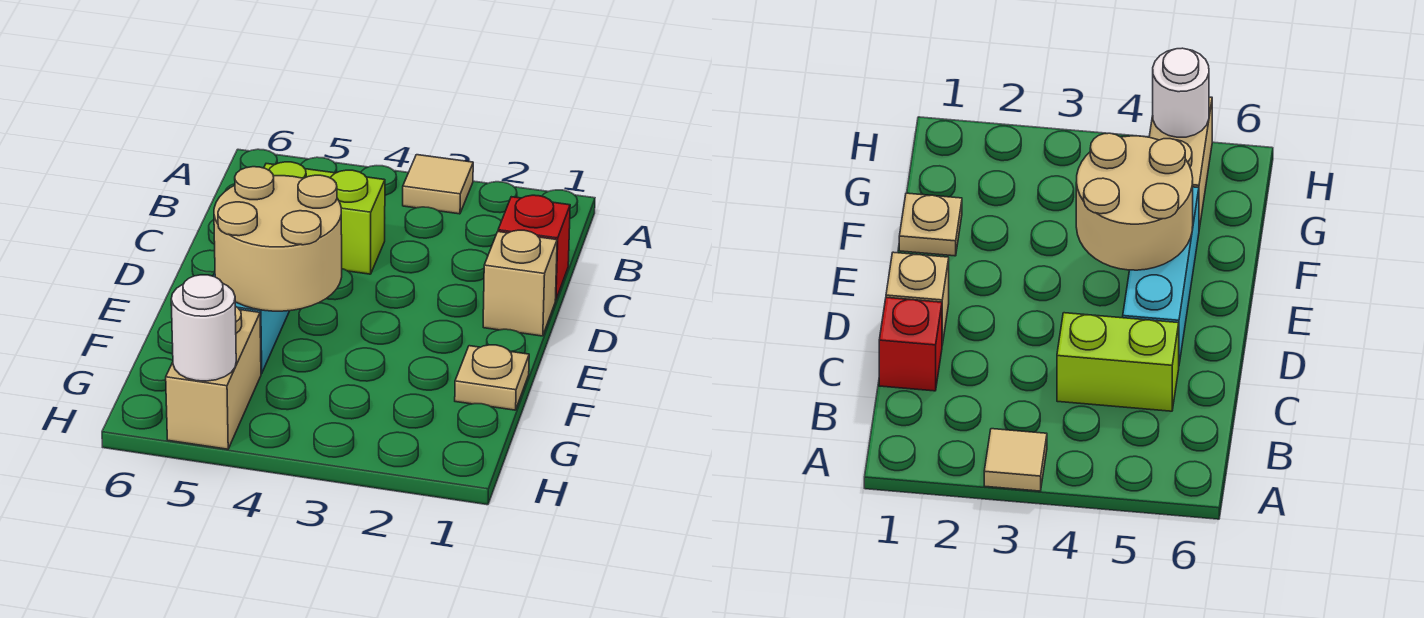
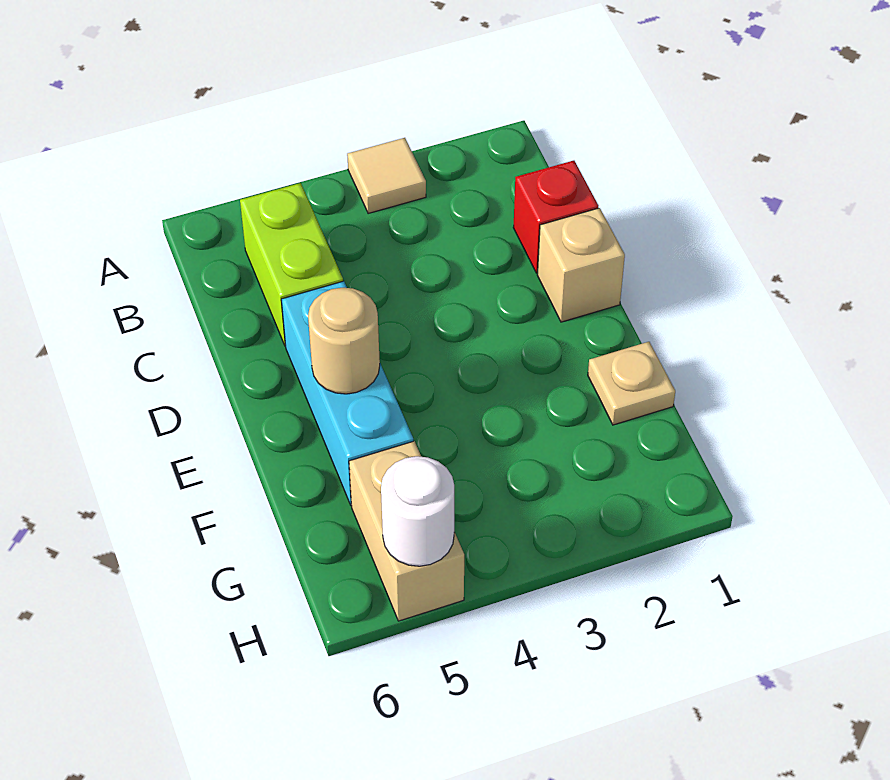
lime brick C4:C5 level 1 -> lime brick B5:C5 level 1
tan round brick E4:F5 level 2 -> tan round brick E5 level 2

